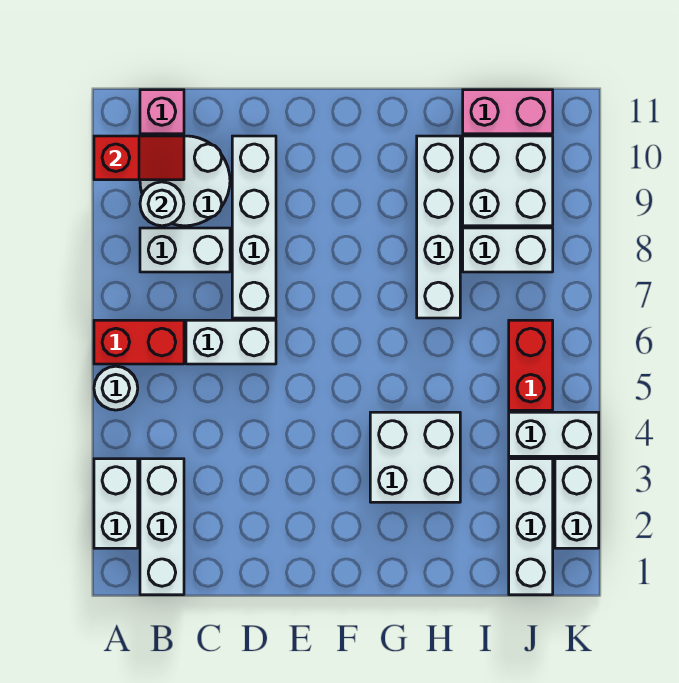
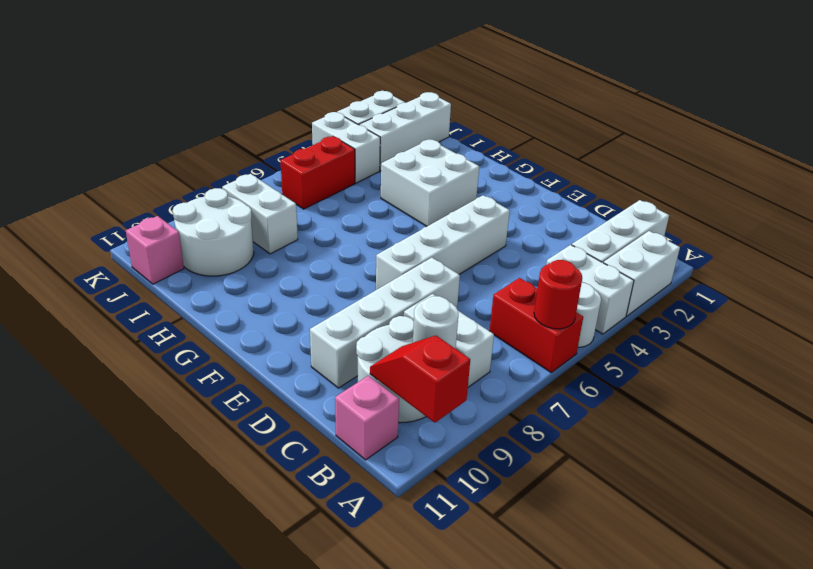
none -> red round brick A6 level 2
white brick C6:D6 level 1 -> white brick A4:B4 level 1
white brick H7:H10 level 1 -> white brick E4:E7 level 1
white brick I9:J10 level 1 -> white round brick I9:J10 level 1
pink brick I11:J11 level 1 -> pink brick J11 level 1

